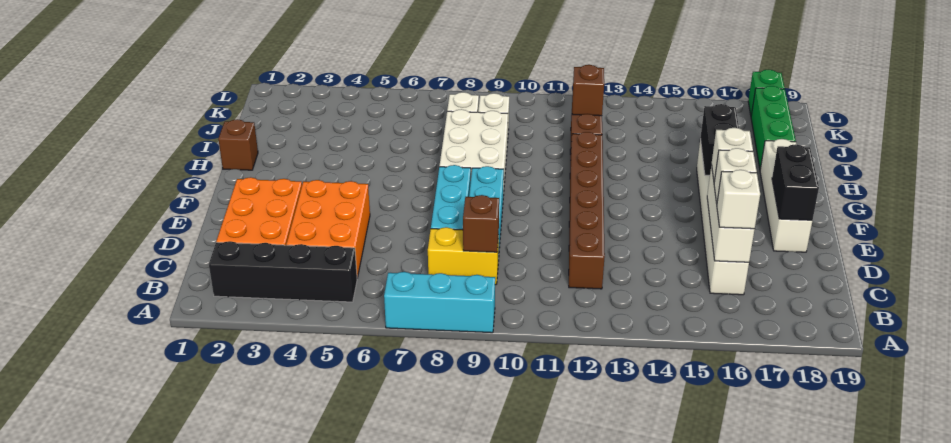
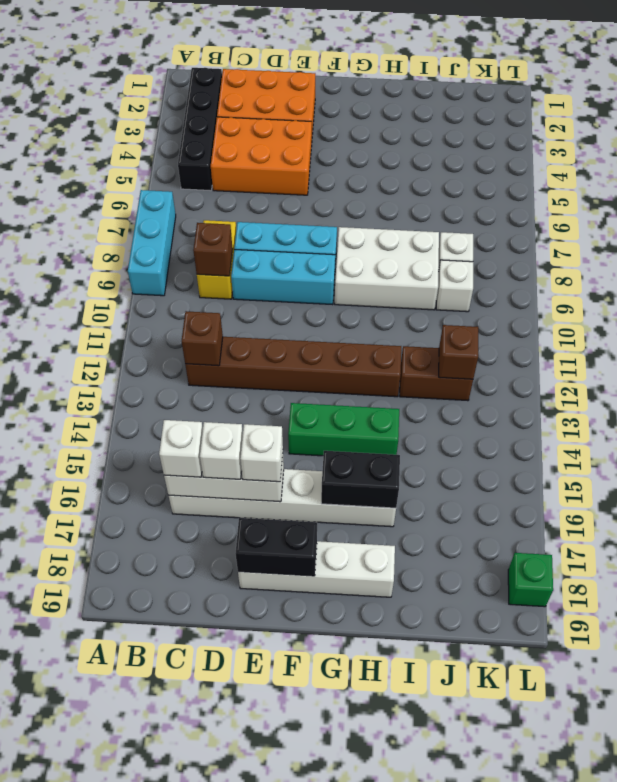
brown brick H1 level 1 -> brown brick C12 level 2
green brick I18:K18 level 1 -> green brick F14:H14 level 1

